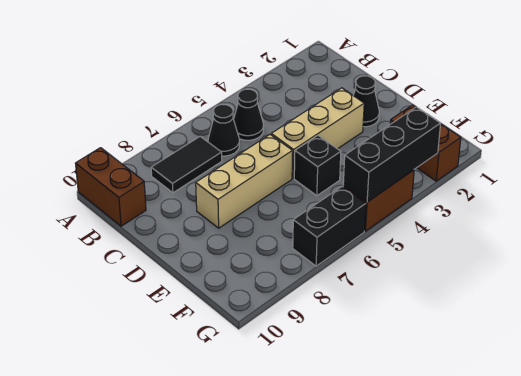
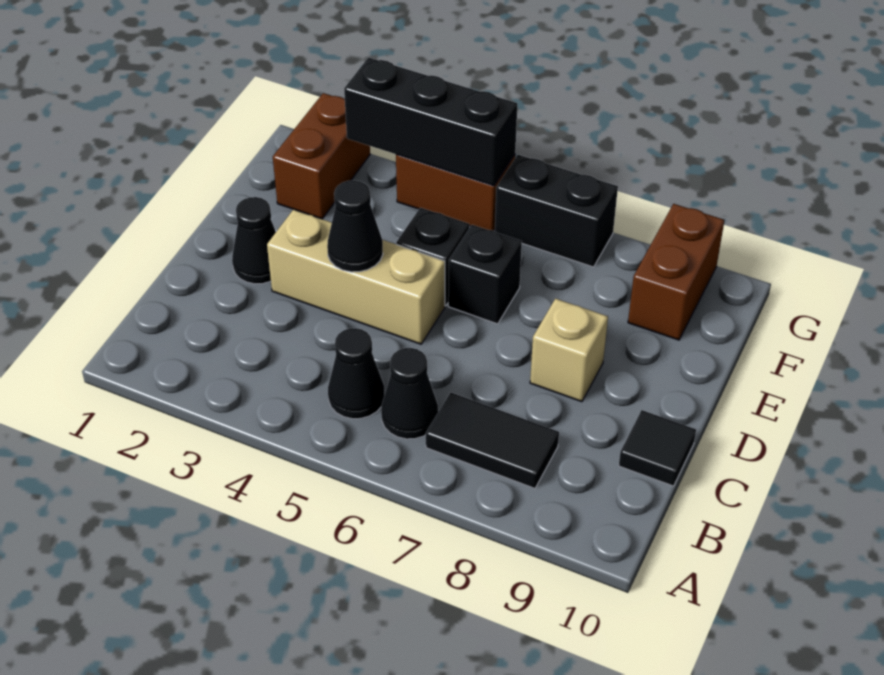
brown brick A10:B10 level 1 -> brown brick F9:G9 level 1
none -> black tile C10 level 1
none -> black cone D4 level 2
tan brick D6:D8 level 1 -> tan brick D8 level 1
none -> black brick E6 level 1

